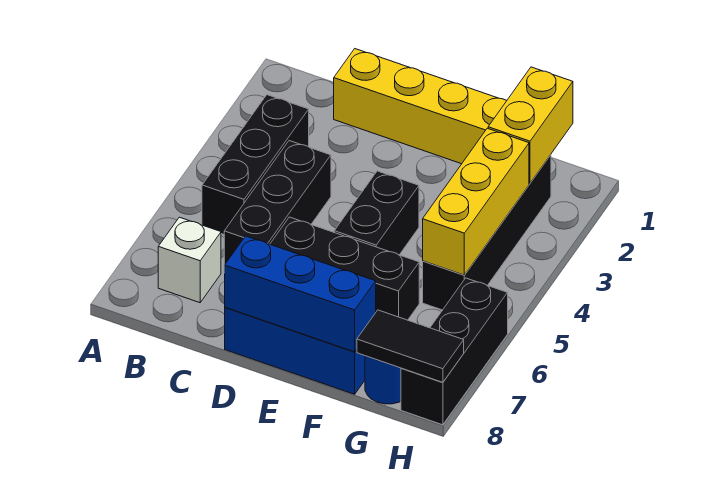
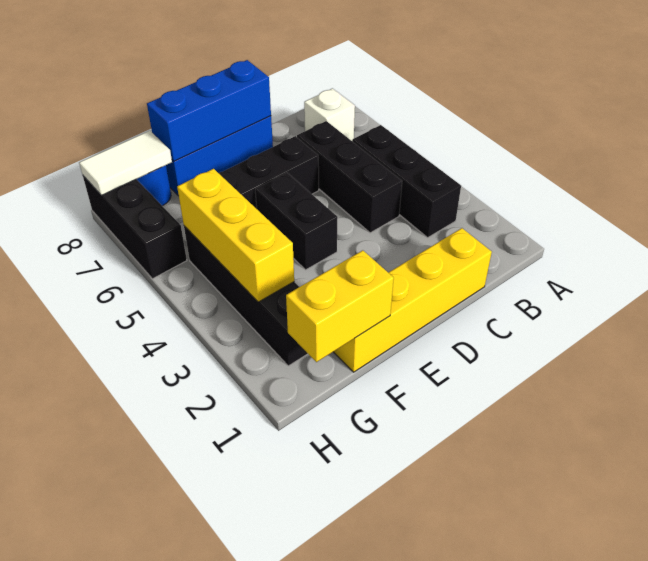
yellow brick G1:G2 level 2 -> yellow brick F1:G1 level 2
black tile G8:H8 level 2 -> white tile G8:H8 level 2

